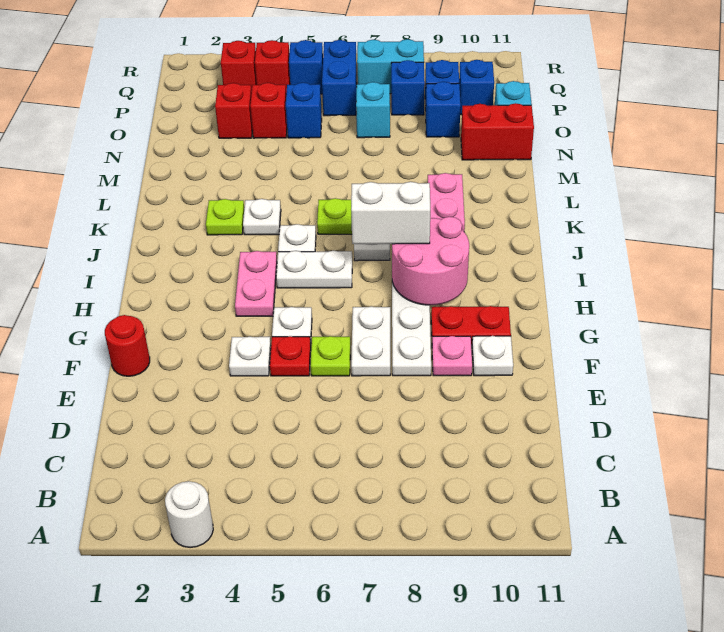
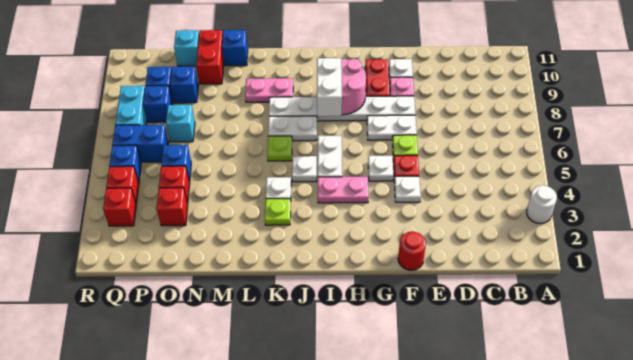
blue brick P10 level 1 -> blue brick M11 level 1

